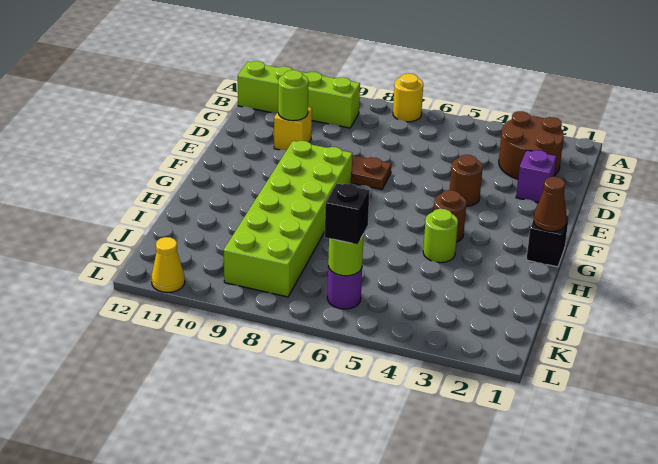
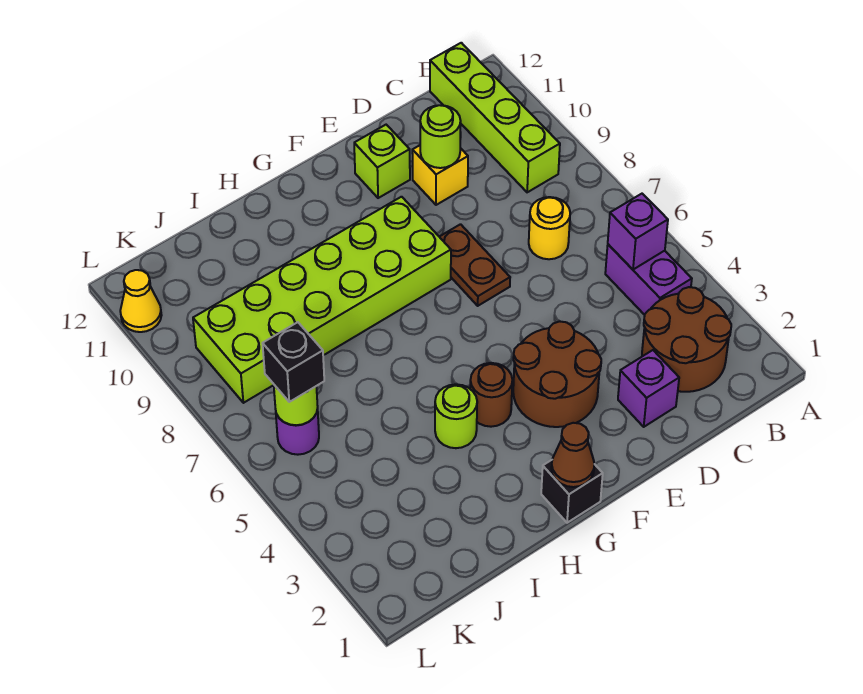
yellow round brick A7 level 1 -> yellow round brick C7 level 1
none -> purple brick B4:B5 level 1
none -> purple brick B5 level 2
brown round brick E4 level 1 -> brown round brick E3:F4 level 1
none -> lime brick E11 level 1

